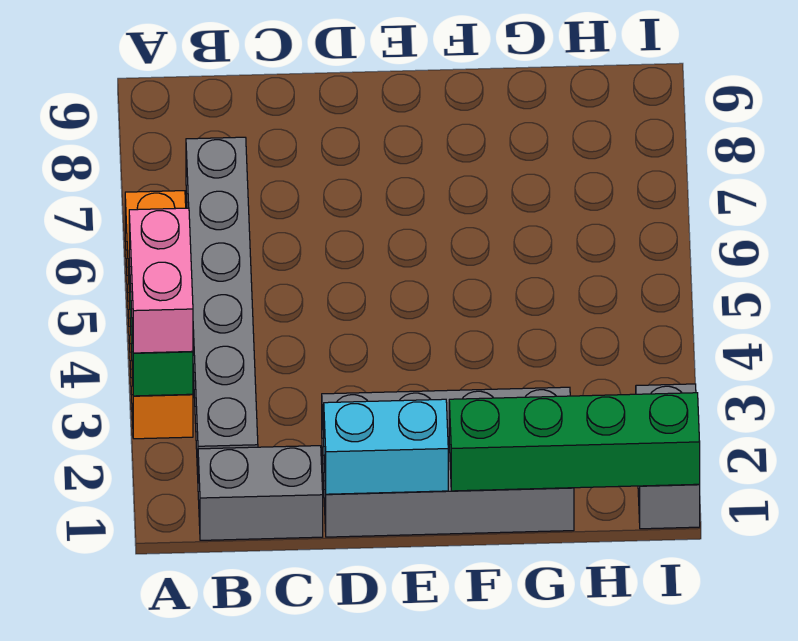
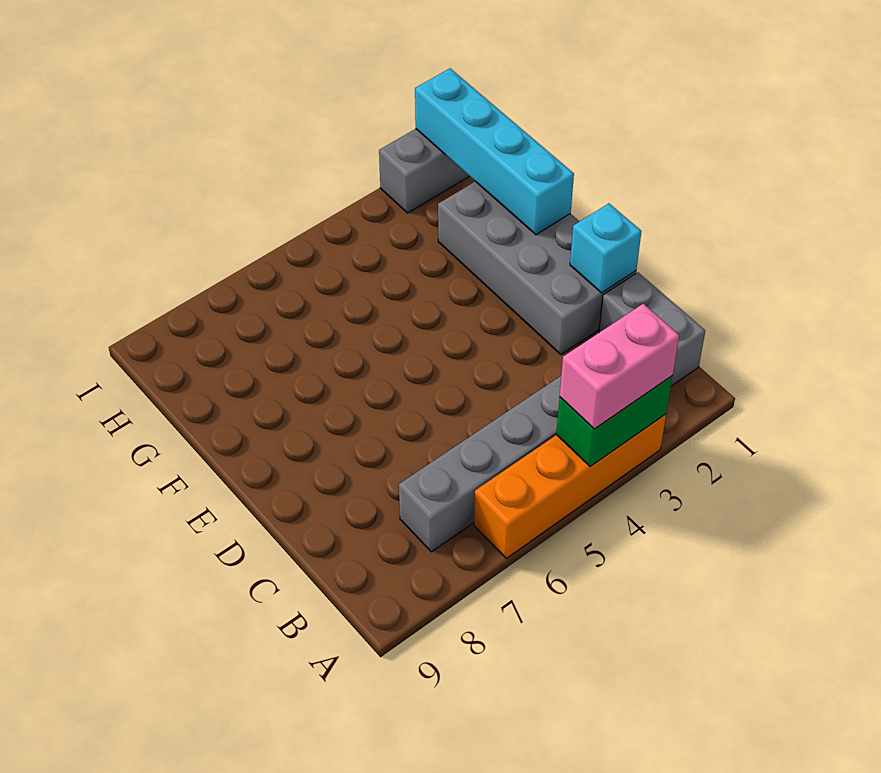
cyan brick D1:E1 level 2 -> cyan brick D1 level 2
green brick F1:I1 level 2 -> cyan brick F1:I1 level 2

